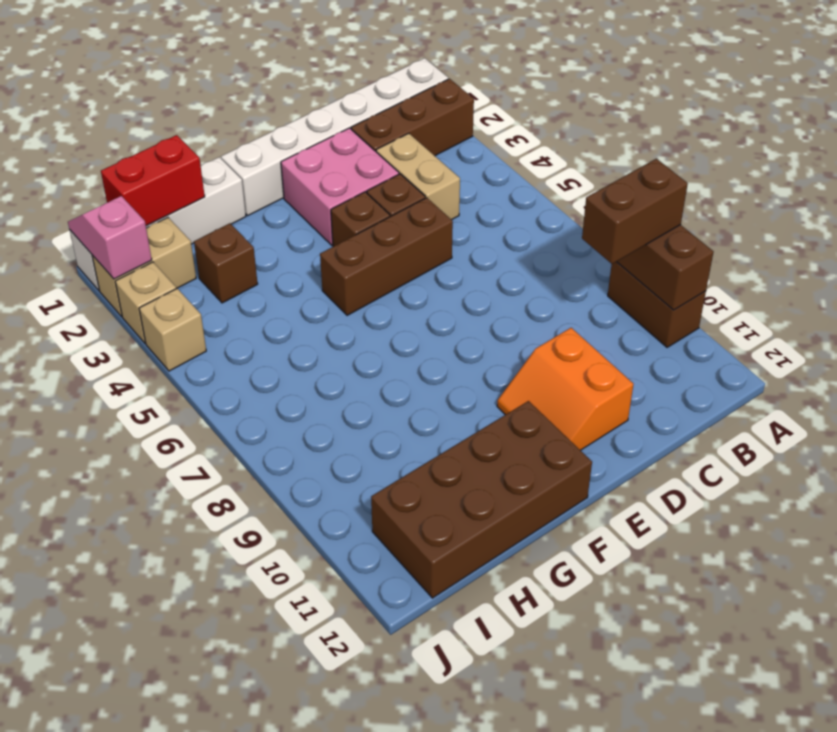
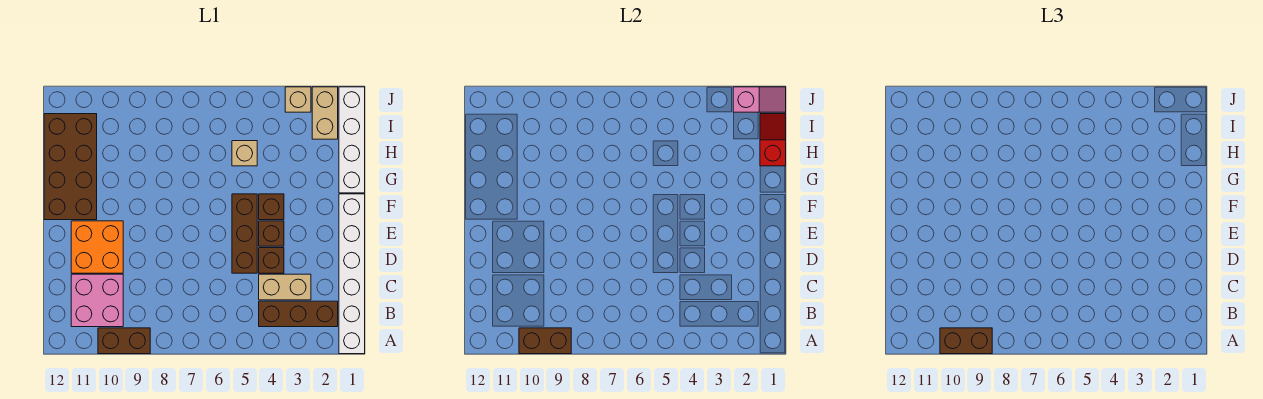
brown brick A2:C2 level 1 -> brown brick B2:B4 level 1
brown brick A9:B9 level 3 -> brown brick A9:A10 level 3
pink brick D2:E3 level 1 -> pink brick B10:C11 level 1
orange slope D10:E11 level 1 top D -> orange brick D10:E11 level 1
red brick H1:I1 level 2 -> red slope H1:I1 level 2 top H
brown brick H3 level 1 -> brown brick F4 level 1
tan brick J4 level 1 -> tan brick H5 level 1

